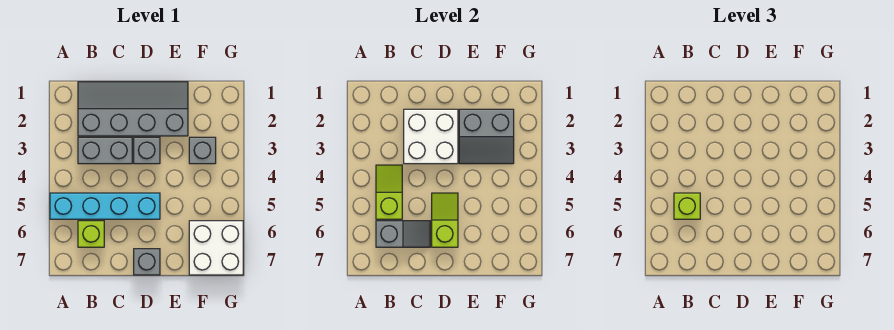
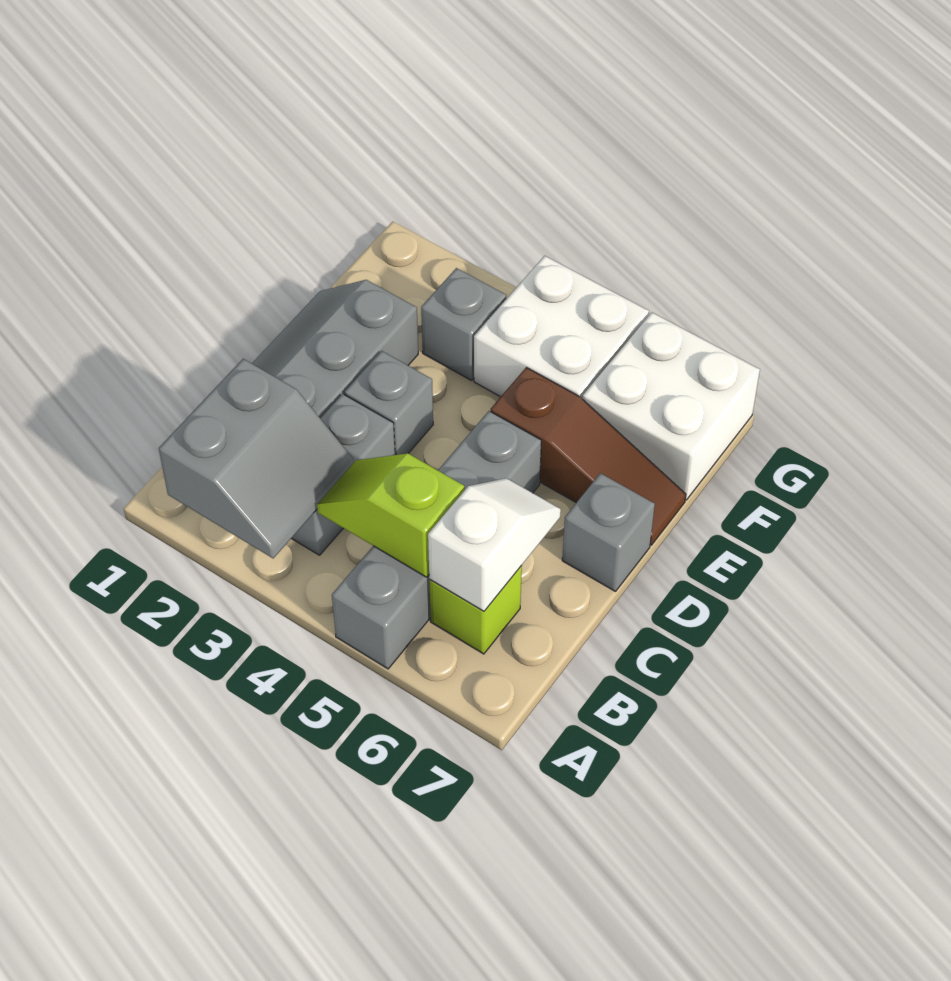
cyan brick A5:D5 level 1 -> grey brick A5:D5 level 1
lime brick B5 level 3 -> none
grey slope B6:C6 level 2 top B -> white slope B6:C6 level 2 top B
white brick C2:D3 level 2 -> white brick F4:G5 level 1
lime slope D5:D6 level 2 top 6 -> none
grey slope E2:F3 level 2 top 2 -> grey slope A2:B3 level 2 top 2
none -> brown slope E5:E7 level 1 top 5

